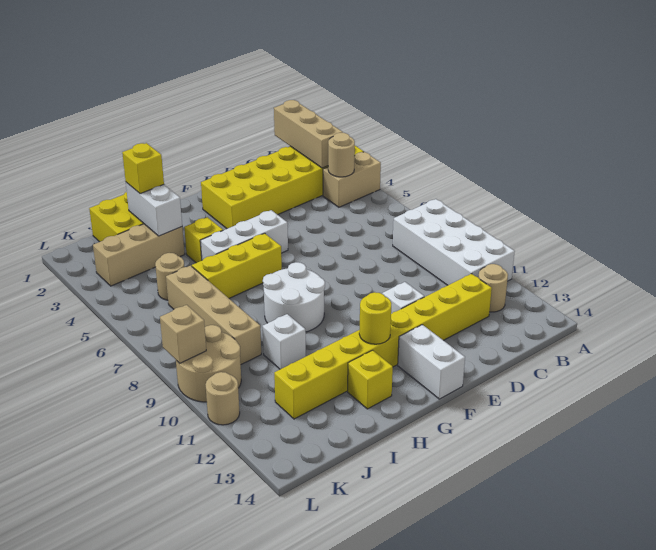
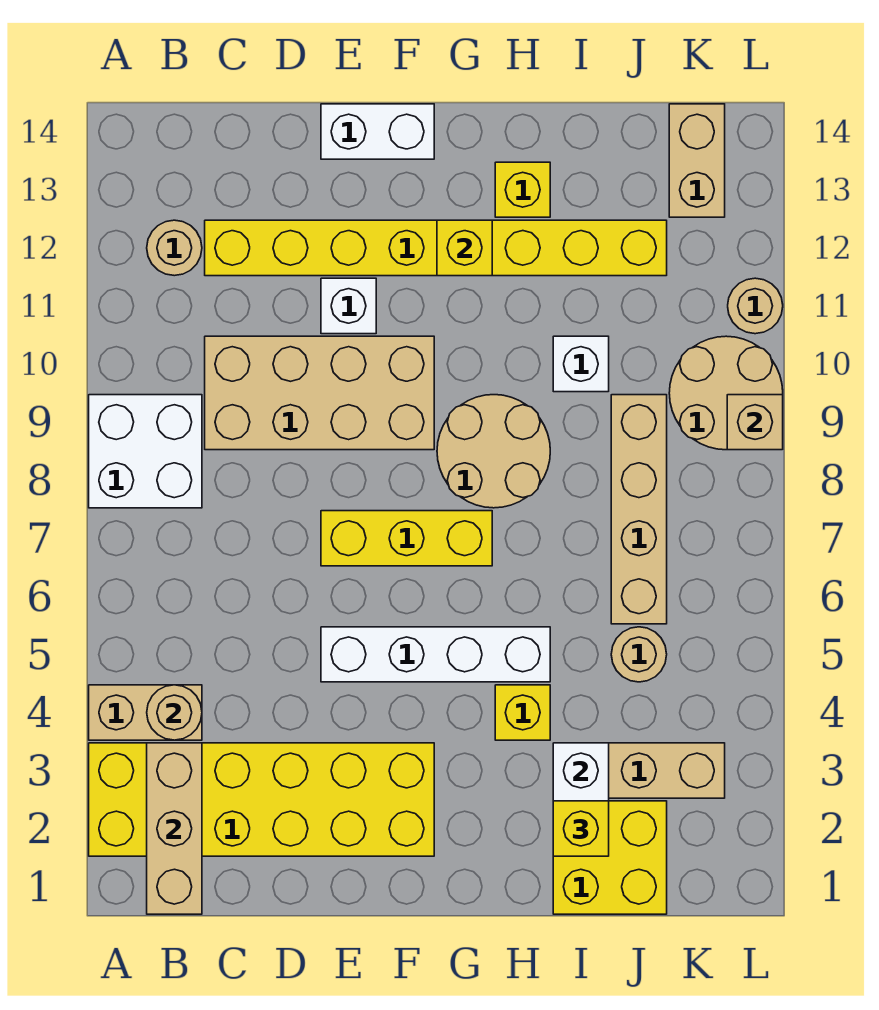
white brick A8:B11 level 1 -> white brick A8:B9 level 1
none -> tan brick C9:F10 level 1
white brick F5:H5 level 1 -> white brick E5:H5 level 1
white brick F13:F14 level 1 -> white brick E14:F14 level 1
yellow brick G6:I6 level 1 -> yellow brick E7:G7 level 1
white round brick G8:H9 level 1 -> tan round brick G8:H9 level 1
yellow round brick G12 level 2 -> yellow brick G12 level 2
none -> tan brick K13:K14 level 1

